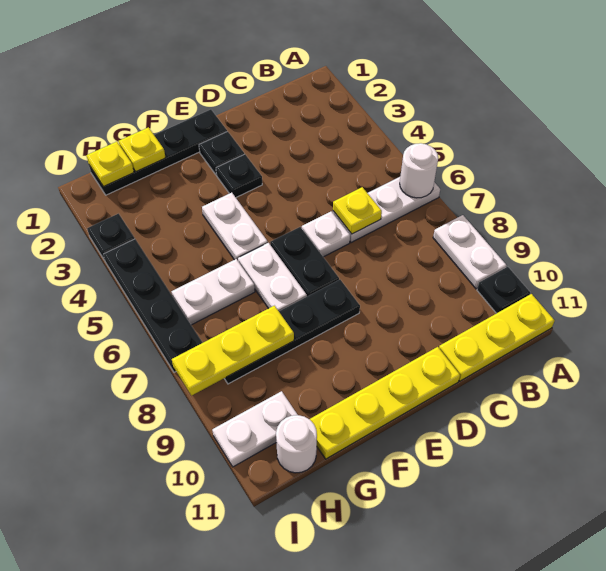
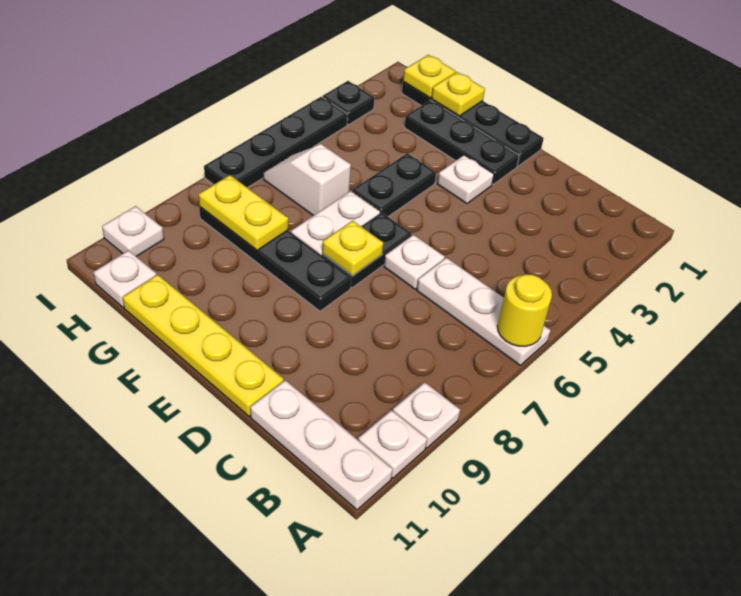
white round brick A6 level 2 -> yellow round brick A6 level 2
white plate A8:A9 level 1 -> white plate A9 level 1
black plate A10 level 1 -> white plate A10 level 1
yellow plate A11:C11 level 1 -> white plate A11:C11 level 1
yellow plate C6 level 2 -> yellow plate E7 level 2
black plate E2 level 1 -> black plate E2:G2 level 1
black plate E3 level 1 -> white plate E3 level 1
white plate F4:F5 level 1 -> black plate F4:F5 level 1
white plate G6:H6 level 1 -> white slope G6:H6 level 1 top G
yellow plate G8:I8 level 2 -> yellow plate G8:H8 level 2
white plate H10:I10 level 1 -> white plate I10 level 1
white round brick H11 level 1 -> white plate H11 level 1

